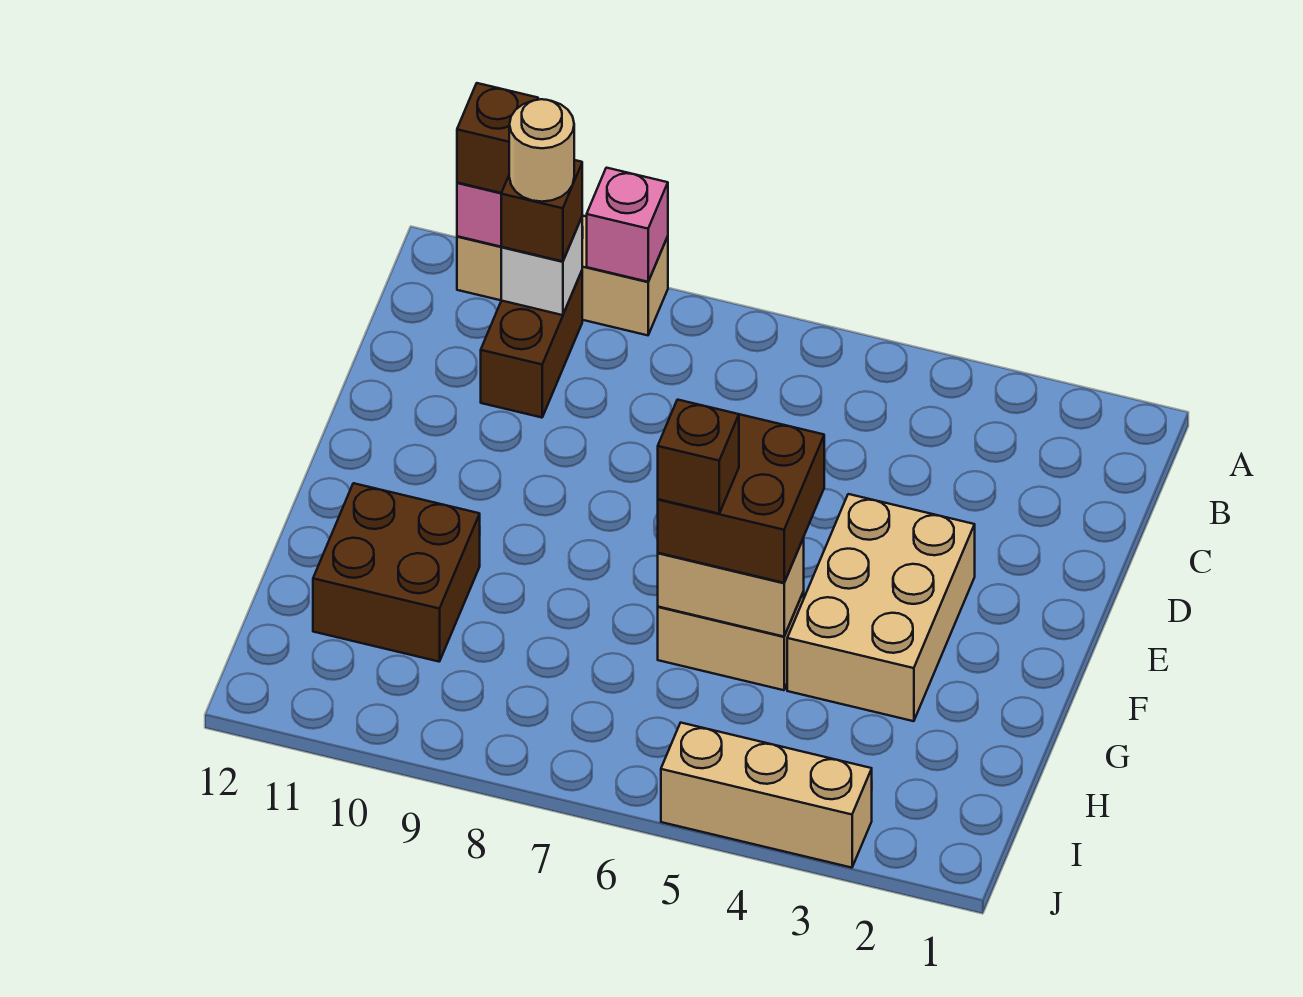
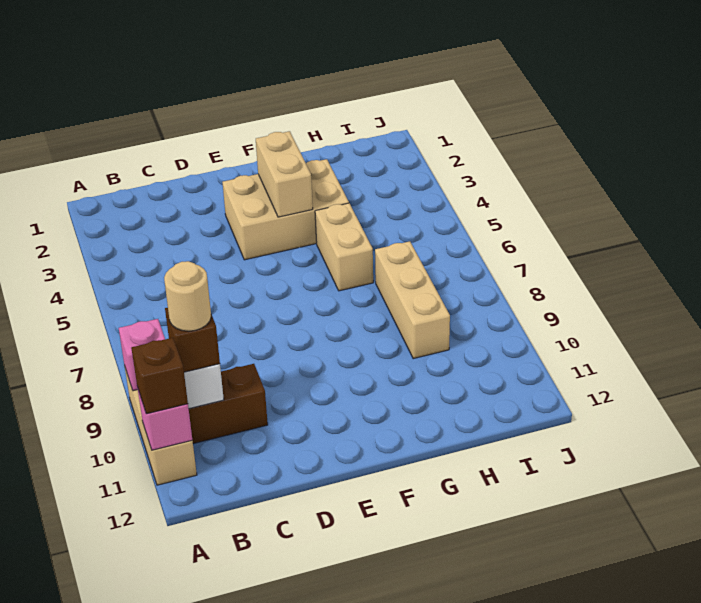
brown brick F5:G6 level 3 -> none
tan brick G5:G6 level 2 -> tan brick F3:F4 level 2
brown brick G6 level 4 -> none
brown brick G10:H11 level 1 -> none
tan brick J3:J5 level 1 -> tan brick H7:H9 level 1

